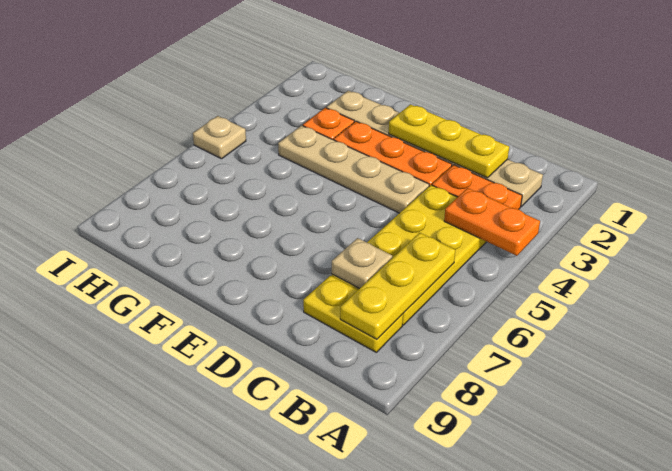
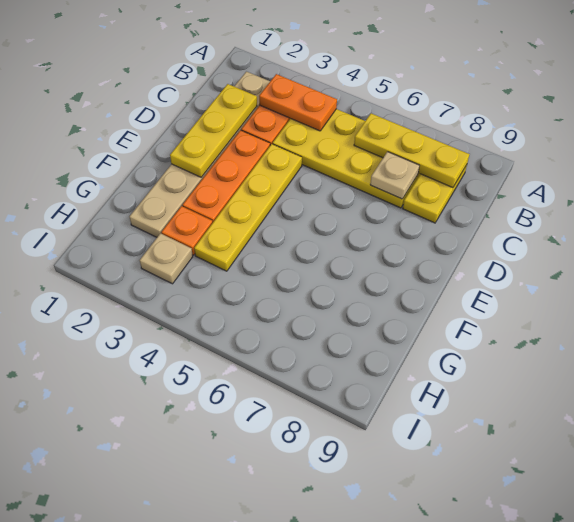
orange plate A4:B4 level 2 -> orange plate B3:B4 level 2
tan plate D4:G4 level 1 -> yellow plate D4:G4 level 1
tan plate I5 level 1 -> tan plate H3 level 1

